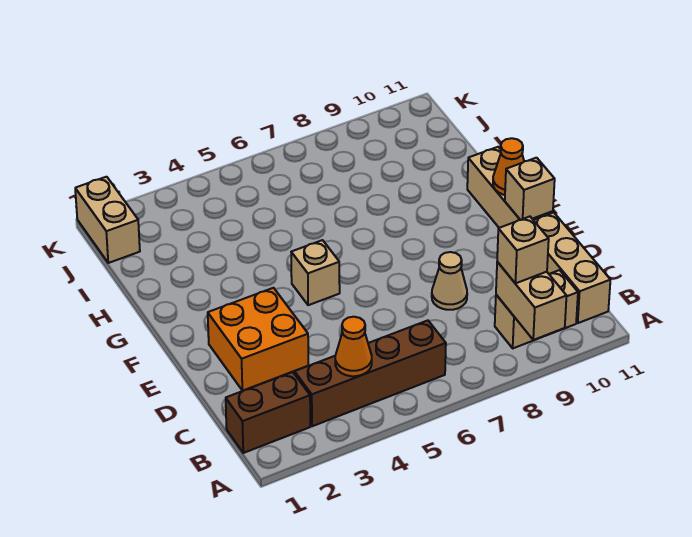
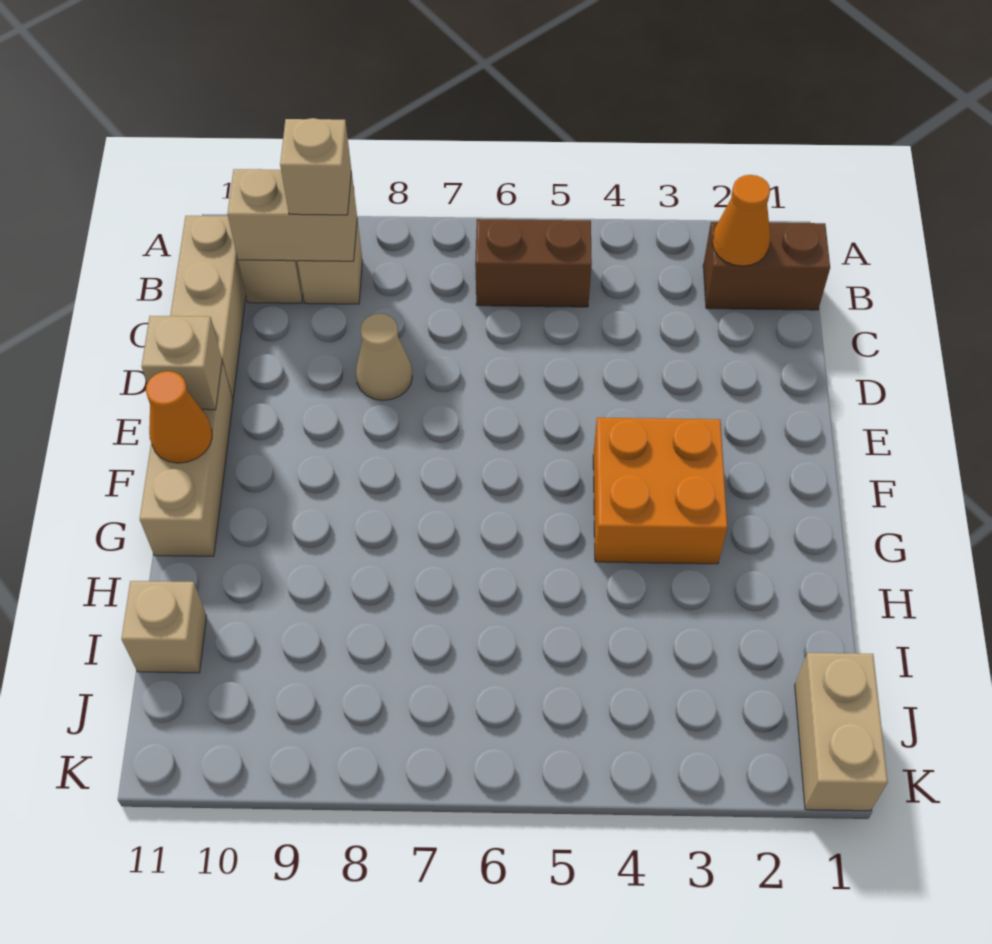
tan brick A9:B9 level 2 -> tan brick B9:B10 level 2
brown brick B3:B6 level 1 -> brown brick B5:B6 level 1
orange cone B4 level 2 -> orange cone B2 level 2
orange brick D2:E3 level 1 -> orange brick F3:G4 level 1
tan brick F5 level 1 -> tan brick I11 level 1

